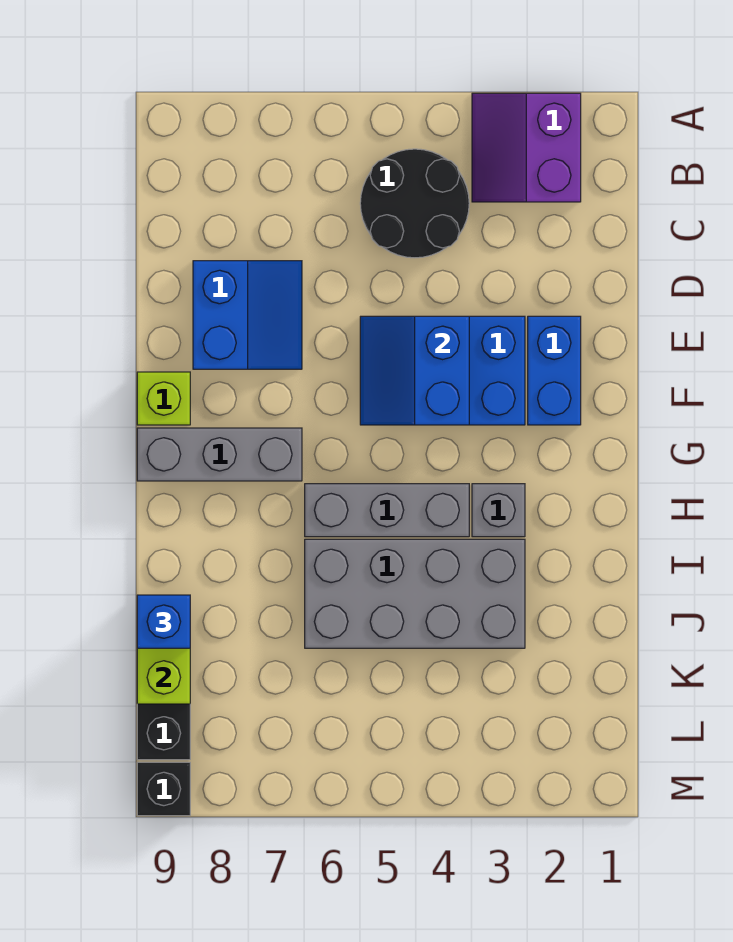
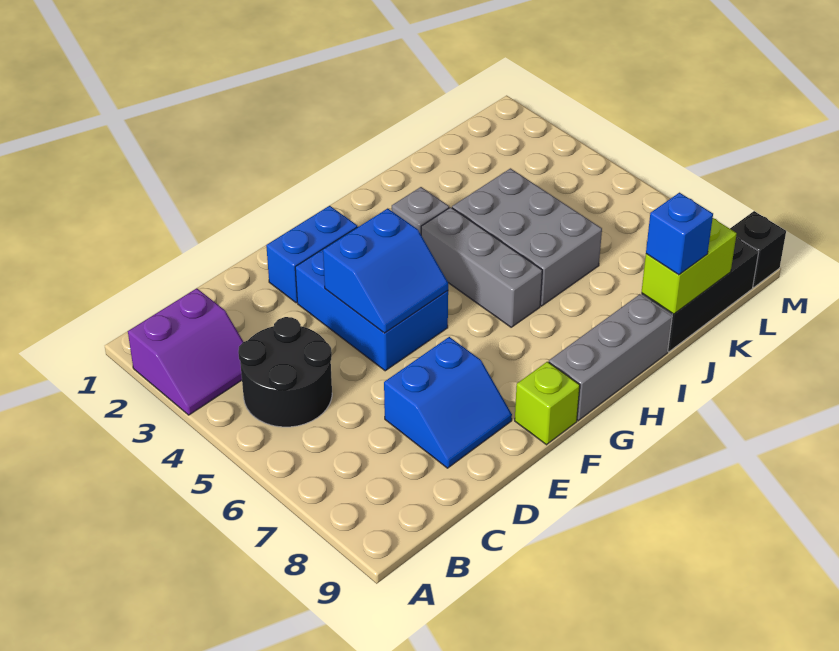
blue slope D7:E8 level 1 top 8 -> blue slope D7:E8 level 1 top 7
grey brick G7:G9 level 1 -> grey brick G9:I9 level 1
grey brick I3:J6 level 1 -> grey brick I4:J6 level 1

